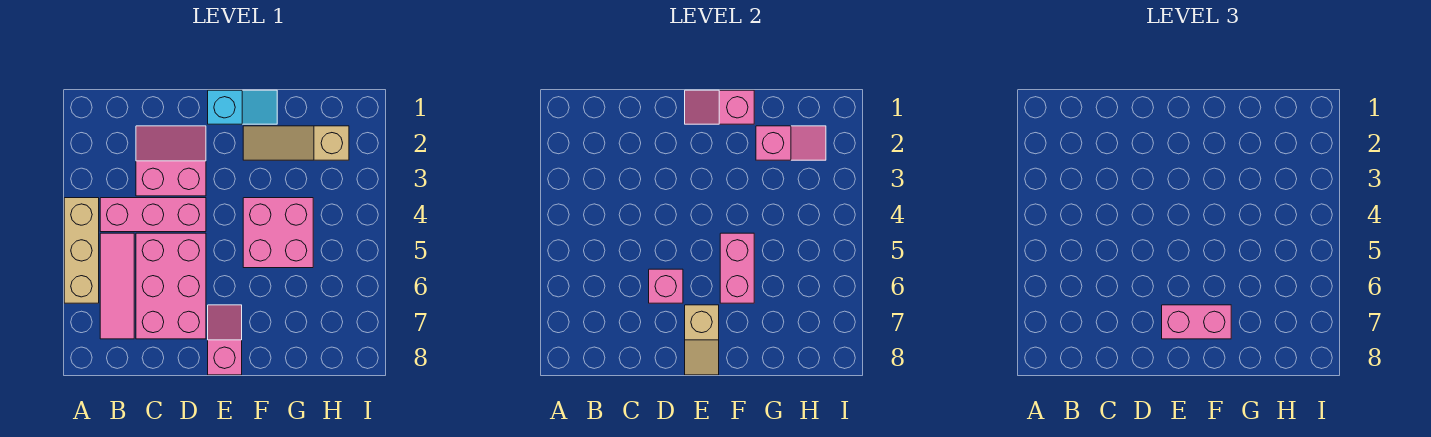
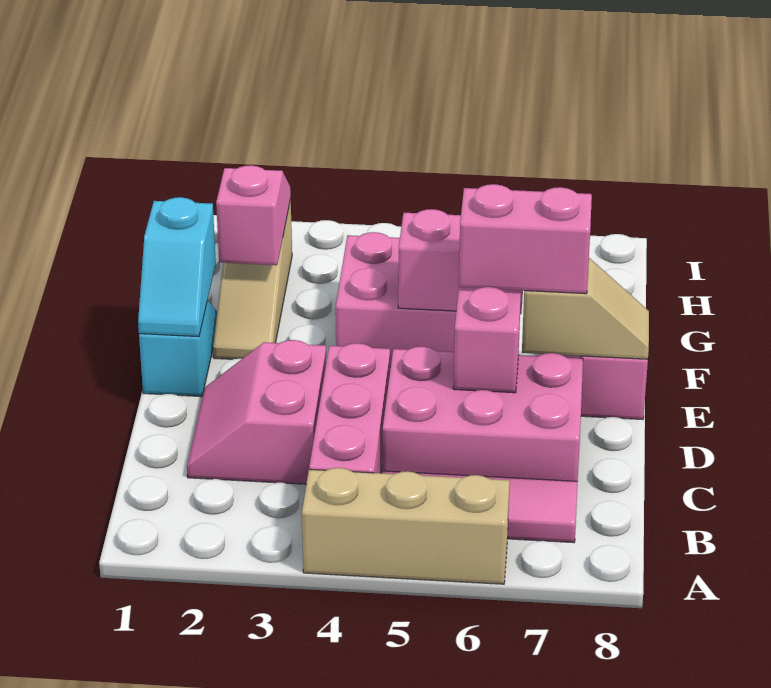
pink slope E1:F1 level 2 top F -> cyan slope E1:F1 level 2 top F
pink brick E7:F7 level 3 -> pink brick E6:E7 level 3

